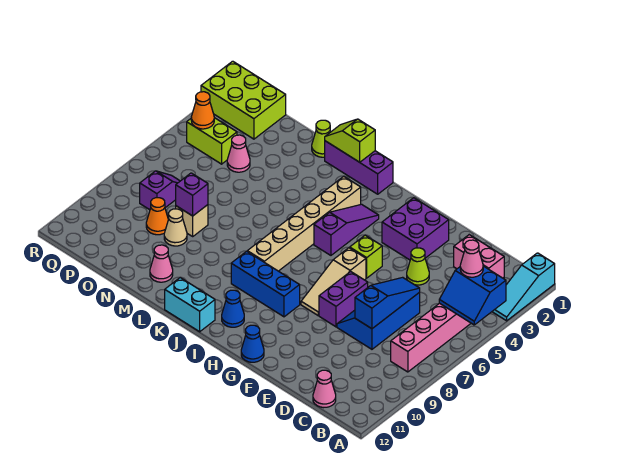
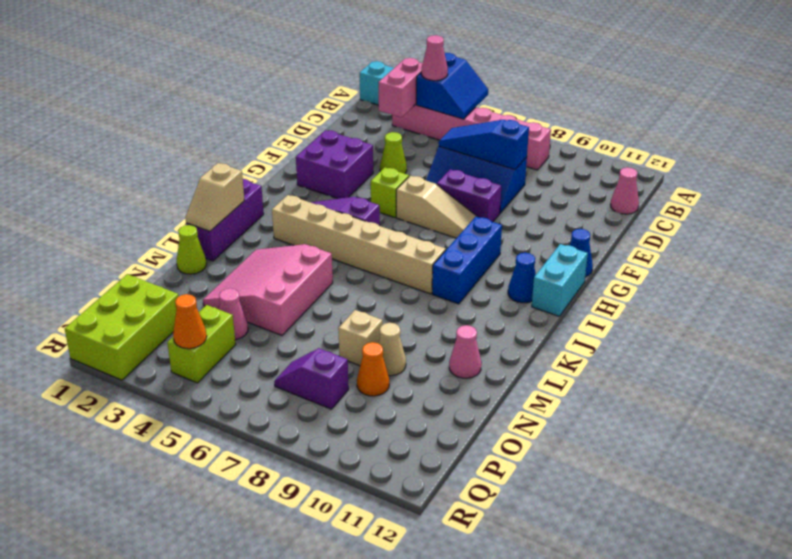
cyan brick J12:K12 level 1 -> cyan brick H12:I12 level 1
lime slope K1:L1 level 2 top K -> tan slope K1:L1 level 2 top K
none -> pink slope L3:N5 level 1 top 5
purple brick N8 level 2 -> none

